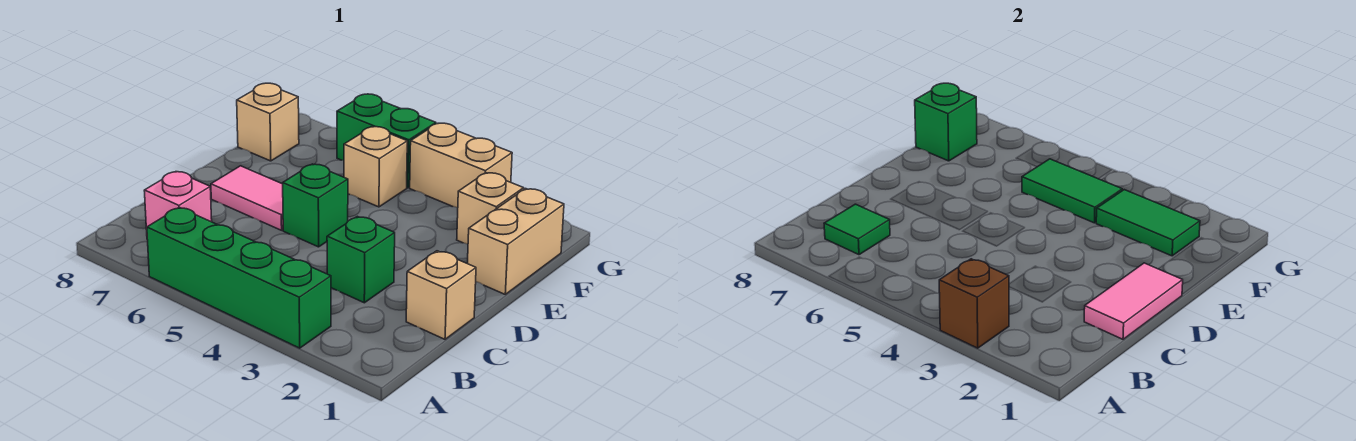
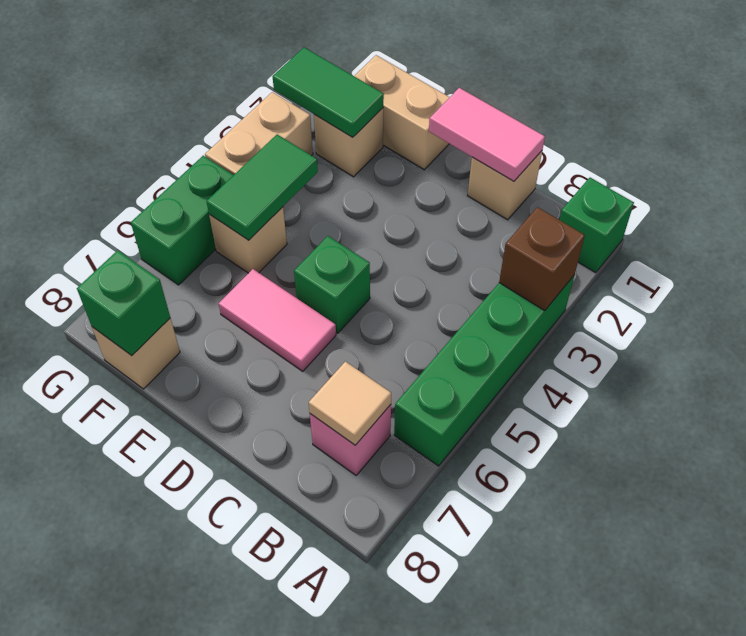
green tile B7 level 2 -> tan tile B7 level 2
green brick C3 level 1 -> green brick A1 level 1
pink tile D6:D7 level 1 -> pink tile D6:E6 level 1
green tile F2:F3 level 2 -> green tile F2:G2 level 2

